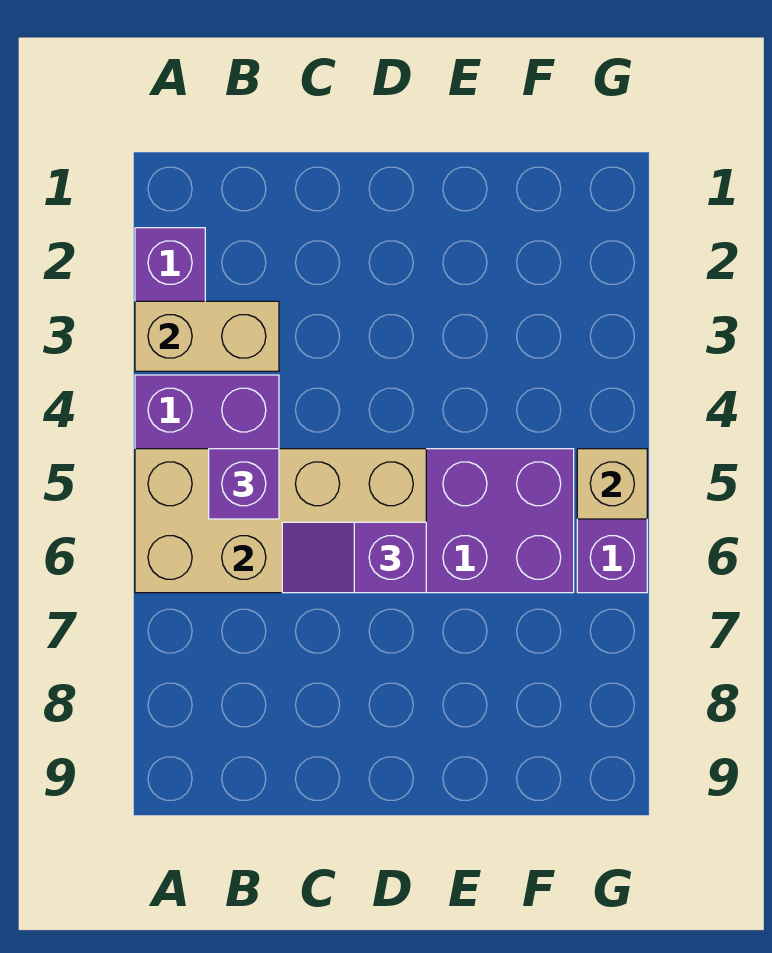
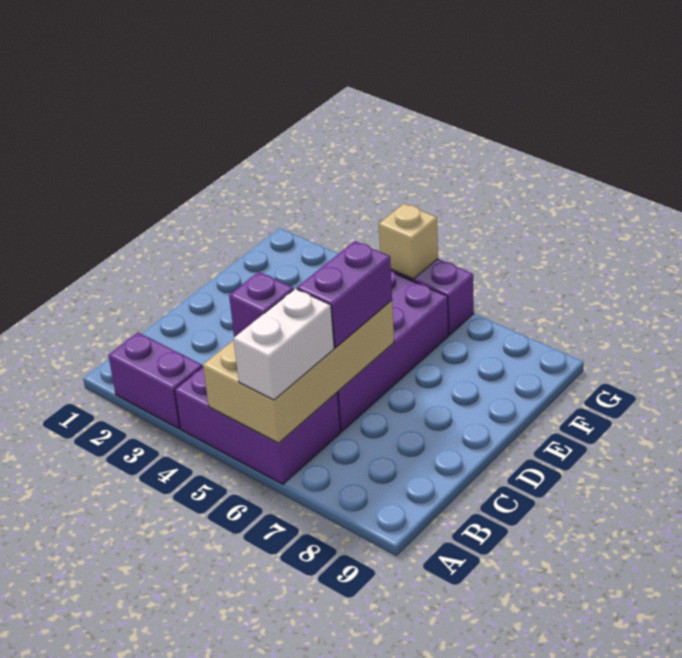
tan brick A3:B3 level 2 -> none
none -> white brick A6:B6 level 3
purple slope C6:D6 level 3 top D -> purple brick C6:D6 level 3

